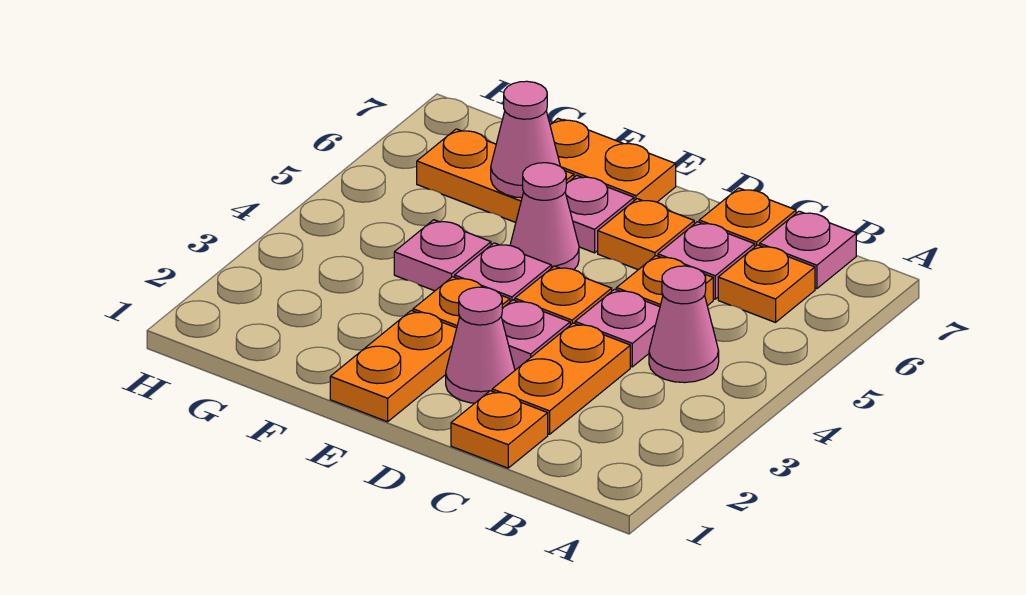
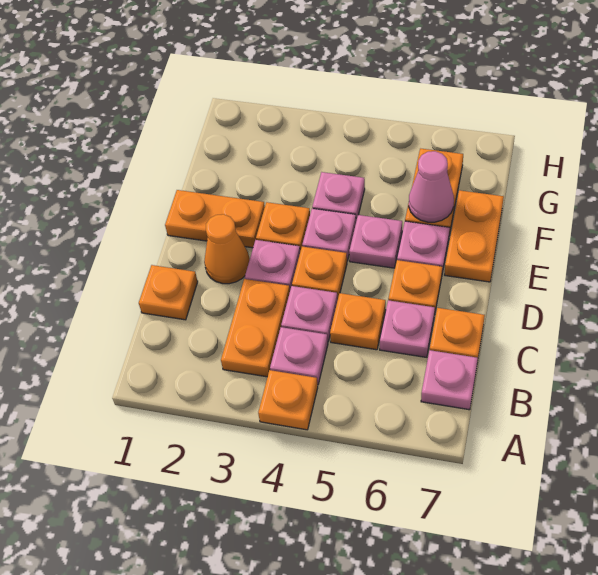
pink cone B4 level 1 -> pink plate B4 level 1
orange plate B6 level 1 -> orange plate A4 level 1
orange plate C2:C3 level 1 -> orange plate B3:C3 level 1
pink cone D2 level 1 -> orange cone D2 level 1
pink cone E5 level 1 -> pink plate E5 level 1

